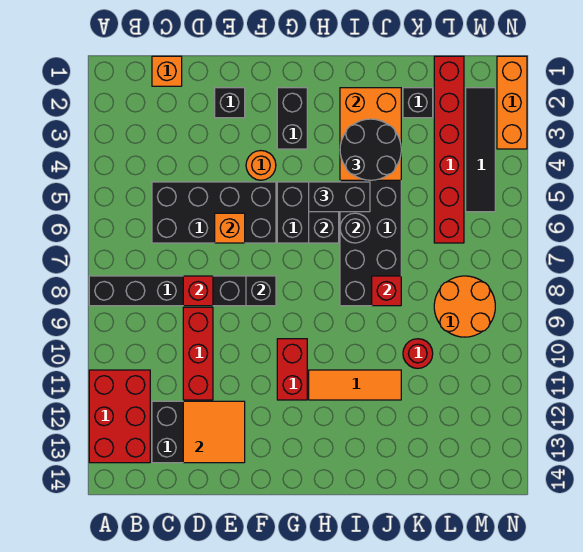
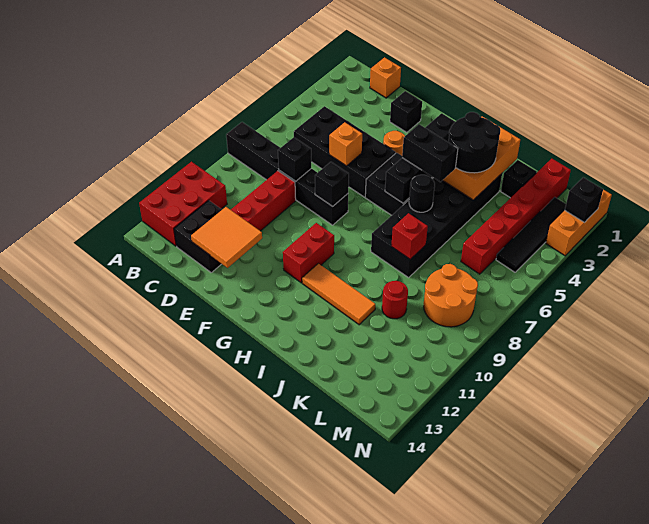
red brick D8 level 2 -> black brick D8 level 2
none -> black brick N2 level 2

